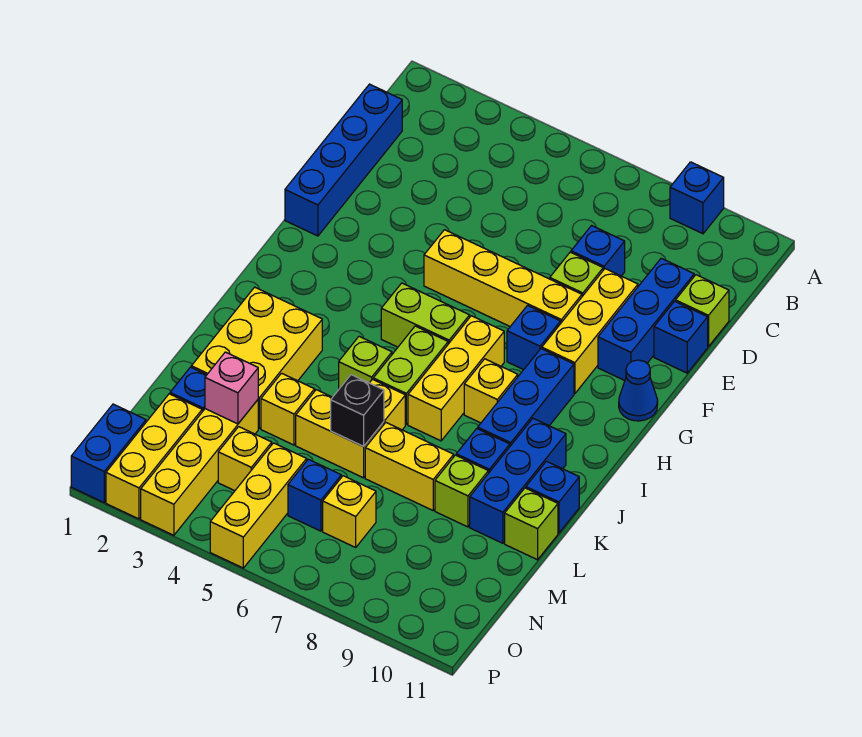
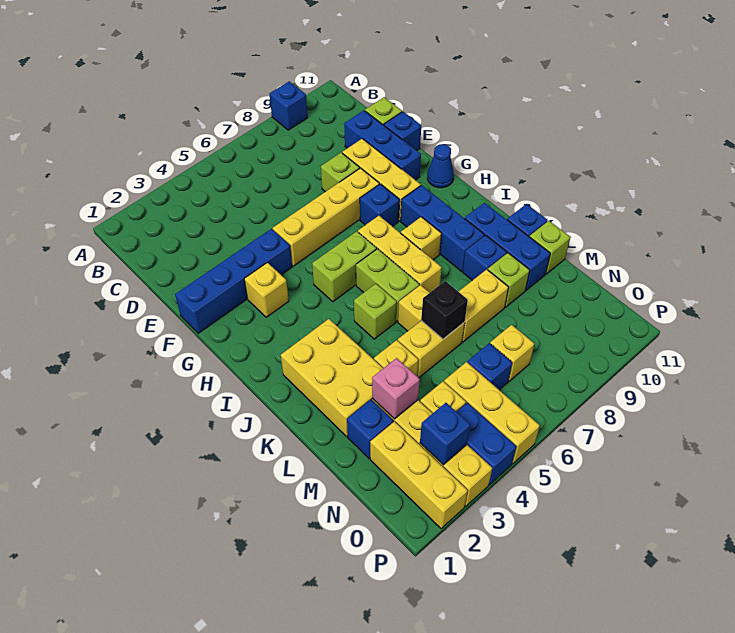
blue brick C1:F1 level 1 -> blue brick F1:F4 level 1
blue brick D8 level 1 -> blue brick O3 level 2
none -> yellow brick G3 level 1
blue brick O1:P1 level 1 -> blue brick O4:P4 level 1

